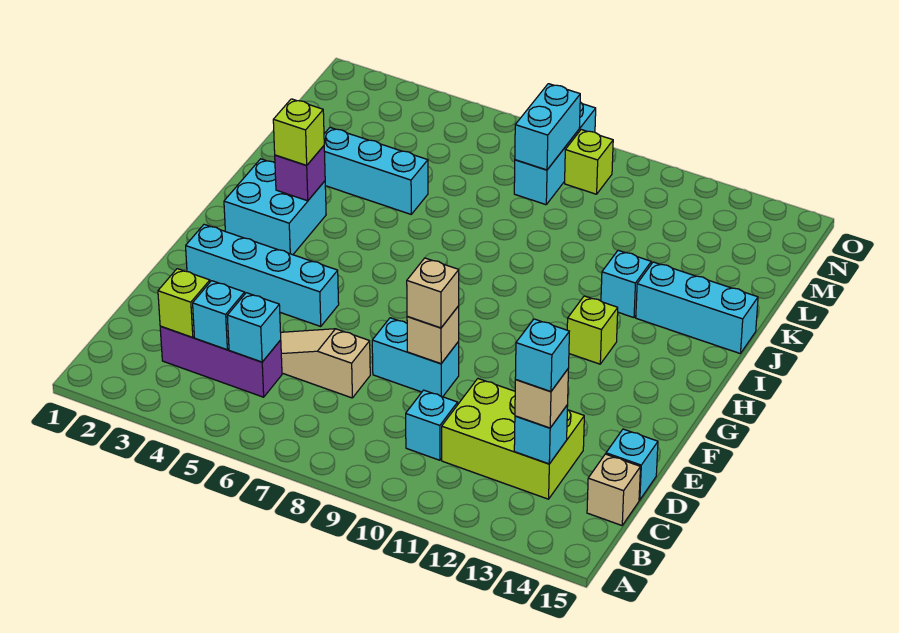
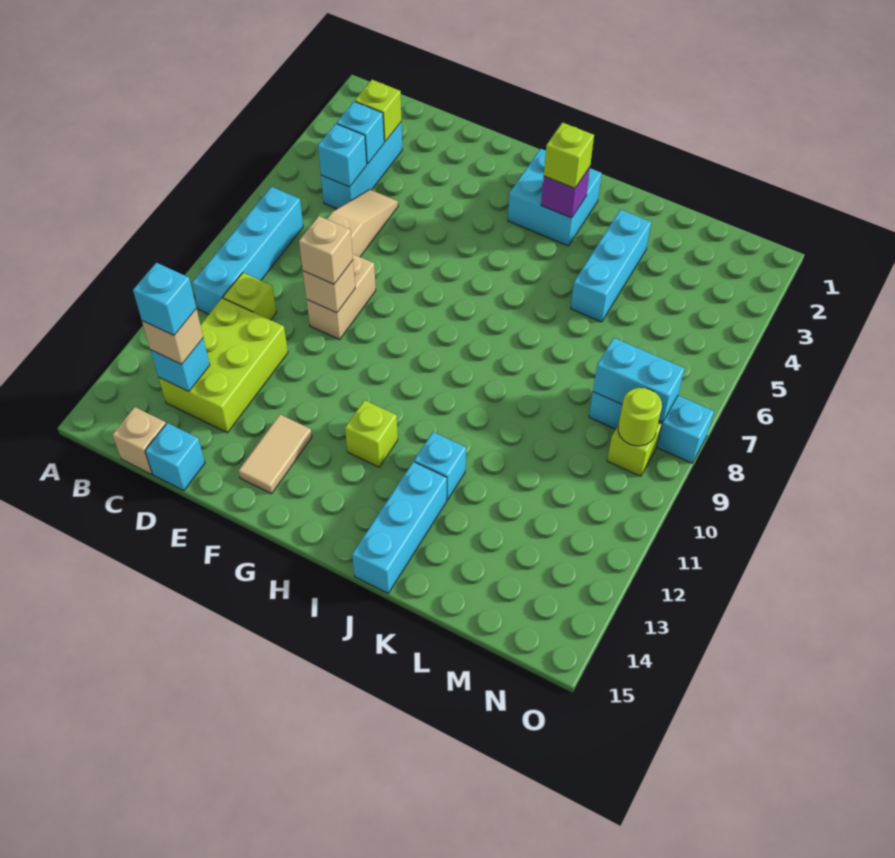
purple brick C3:C5 level 1 -> cyan brick C3:C5 level 1
cyan brick C10 level 1 -> lime brick C10 level 1
cyan brick E8:E9 level 1 -> tan brick E8:E9 level 1
cyan brick F2:F5 level 1 -> cyan brick B7:B10 level 1
none -> tan tile F13:F14 level 1
none -> lime round brick N9 level 2

